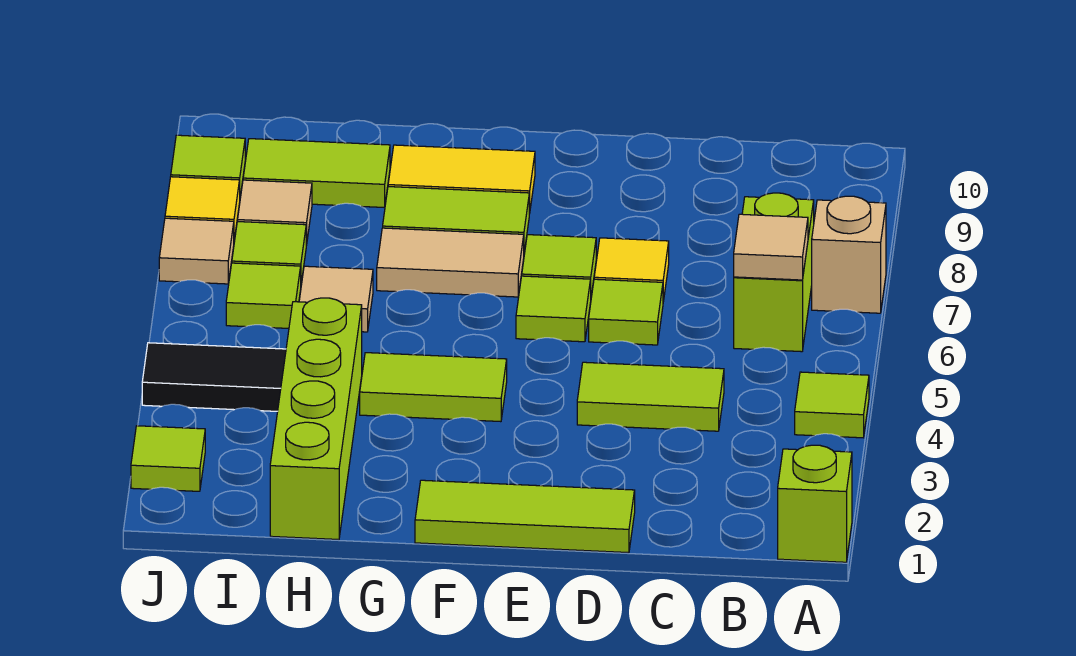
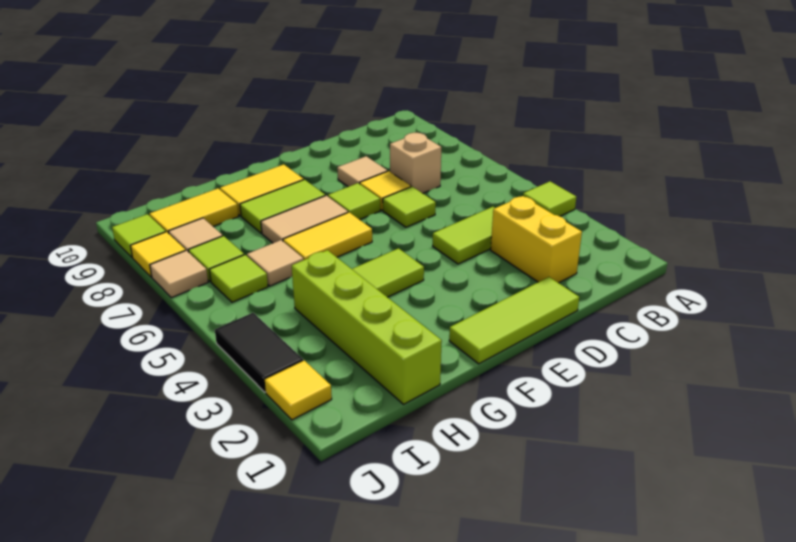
lime brick A1 level 1 -> none
tan brick A7 level 1 -> tan brick C7 level 1
lime brick B6:B7 level 1 -> none
tan tile B6 level 2 -> tan tile D8 level 1
none -> yellow brick C2:C3 level 1
lime tile E6 level 1 -> none
none -> yellow tile F6:G6 level 1
lime tile H9:I9 level 1 -> yellow tile H9:I9 level 1
black tile I4:J4 level 1 -> black tile J3:J4 level 1
lime tile J2 level 1 -> yellow tile J2 level 1

